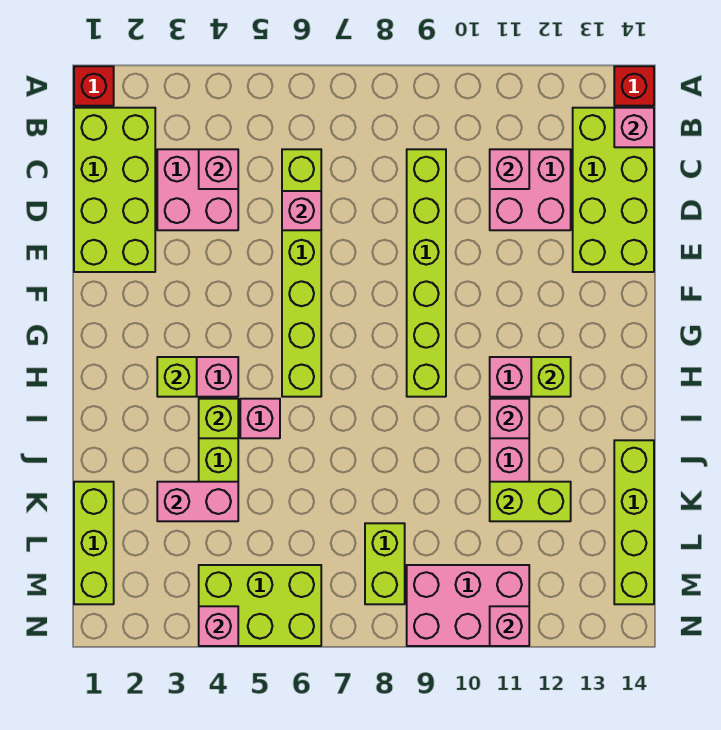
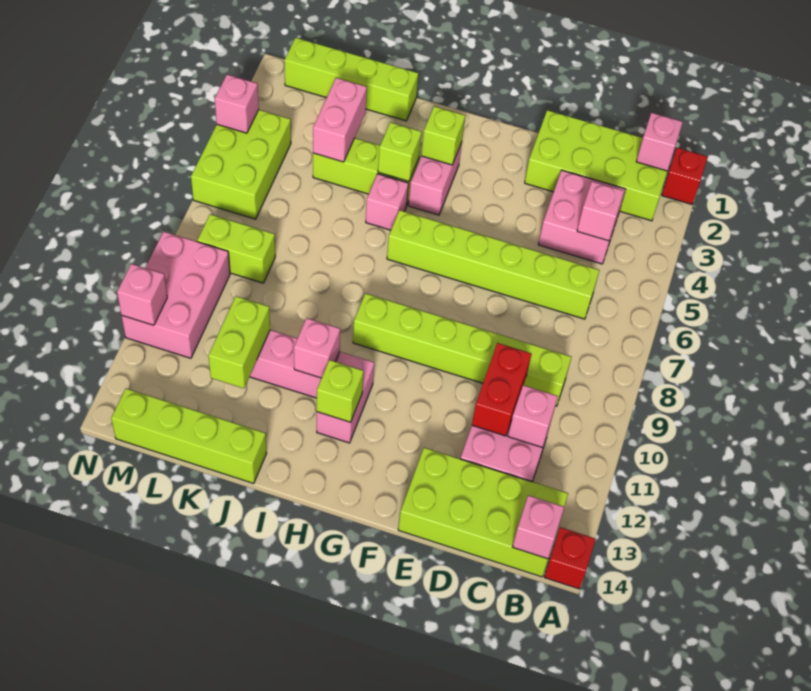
pink brick D6 level 2 -> pink brick B1 level 2
none -> red brick D10:D11 level 2
lime brick K1:M1 level 1 -> lime brick J1:M1 level 1

